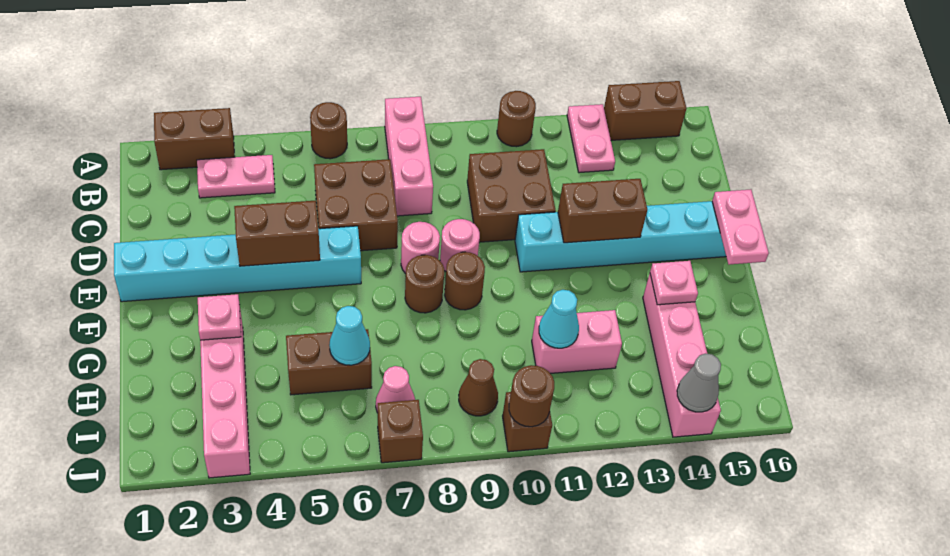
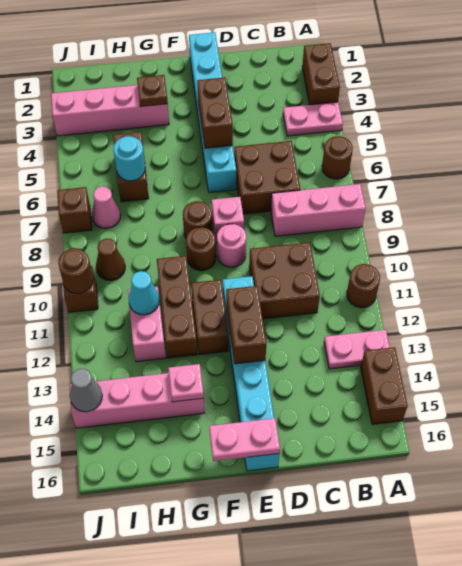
pink plate B3:B4 level 1 -> pink plate A4:B4 level 1
pink round brick E8 level 1 -> pink brick E8 level 1
none -> brown brick F11:F12 level 1
pink plate G3 level 2 -> brown plate G3 level 2
none -> brown brick G10:G12 level 1
cyan cone H6 level 2 -> cyan round brick H6 level 2

